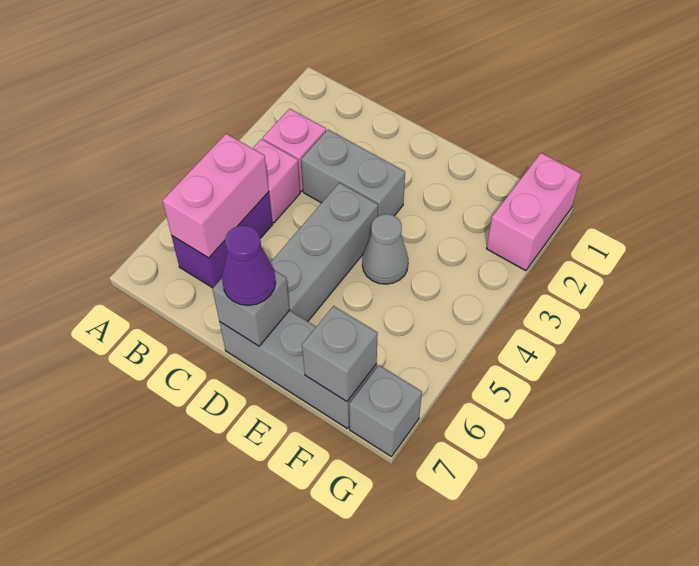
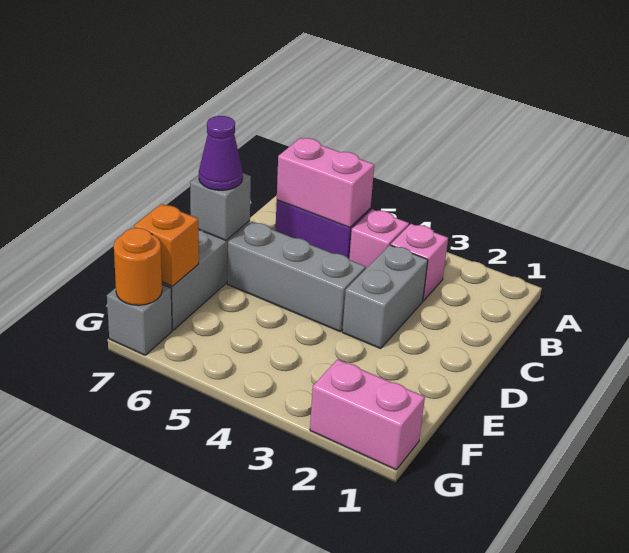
grey cone E4 level 1 -> none
grey brick F7 level 2 -> orange brick F7 level 2
none -> orange round brick G7 level 2

